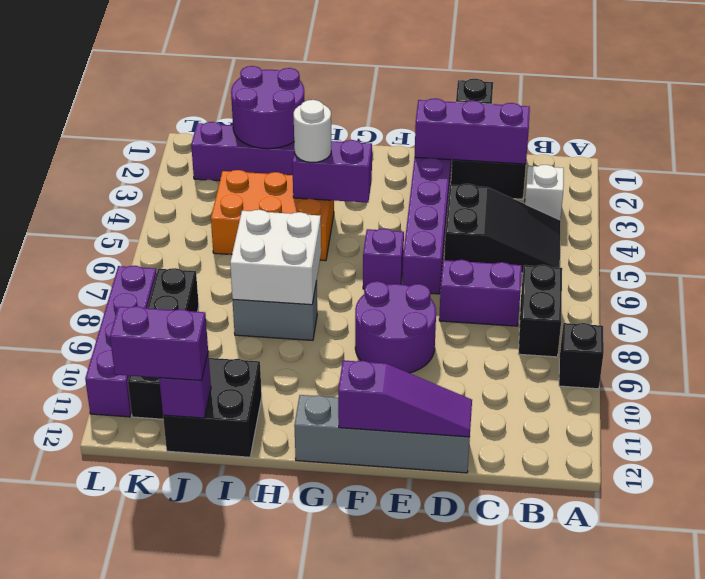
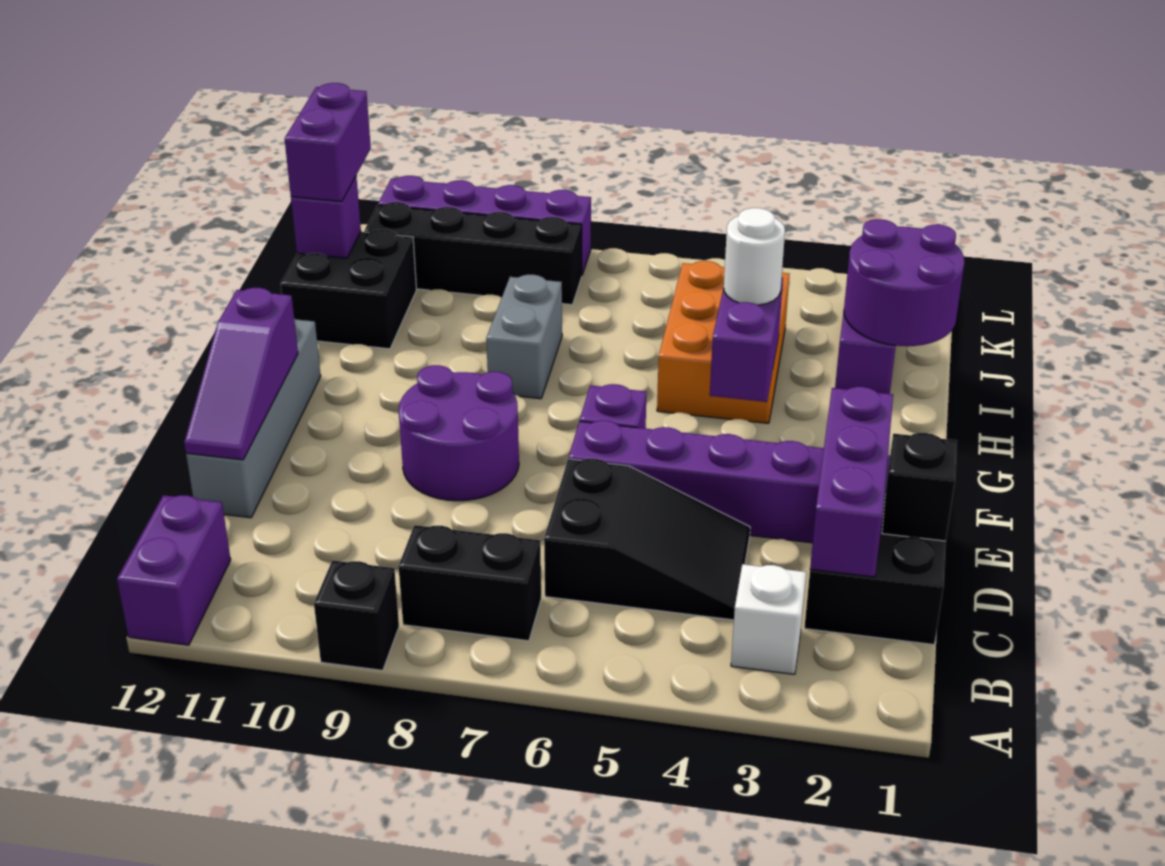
black slope B4:D5 level 1 top D -> black slope C4:D6 level 1 top 6
purple brick C7:D7 level 1 -> purple brick A12:B12 level 1
white brick H7:I8 level 2 -> none

